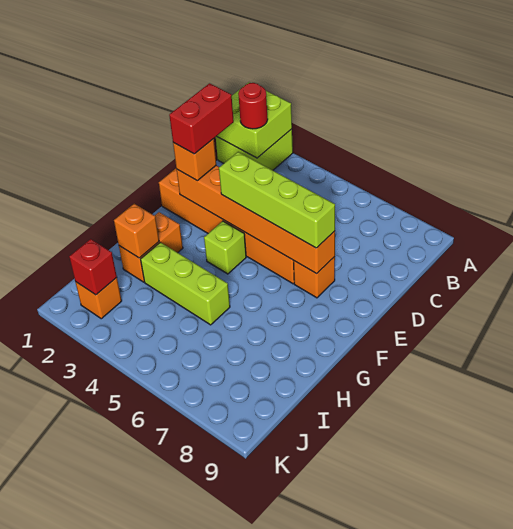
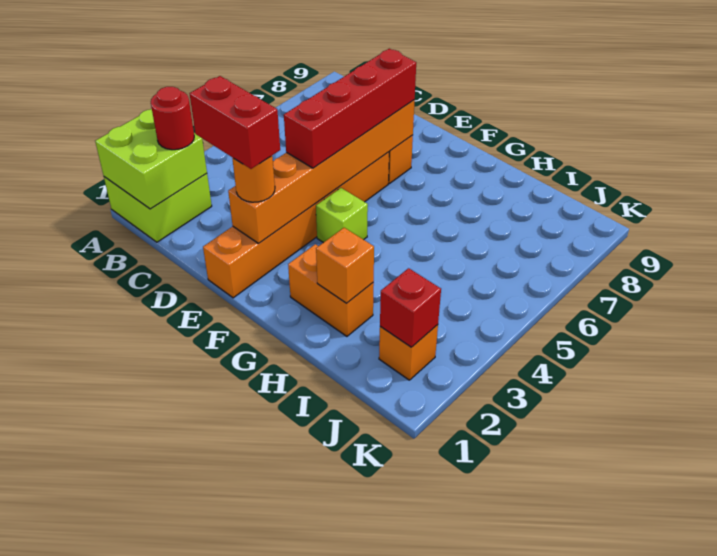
orange brick E2 level 3 -> orange round brick E2 level 3
lime brick E4:E7 level 3 -> red brick E4:E7 level 3
lime brick H3:H5 level 1 -> none

